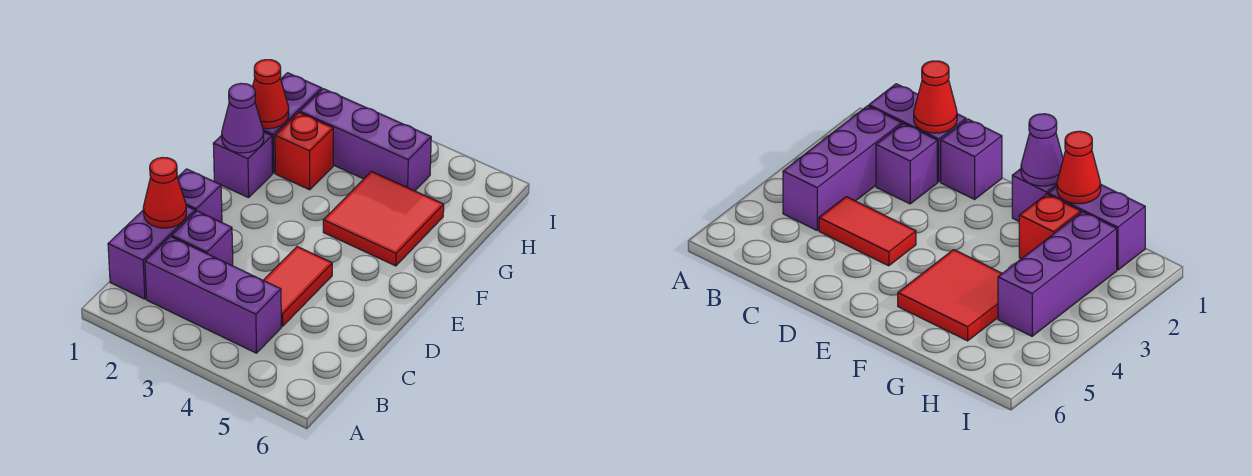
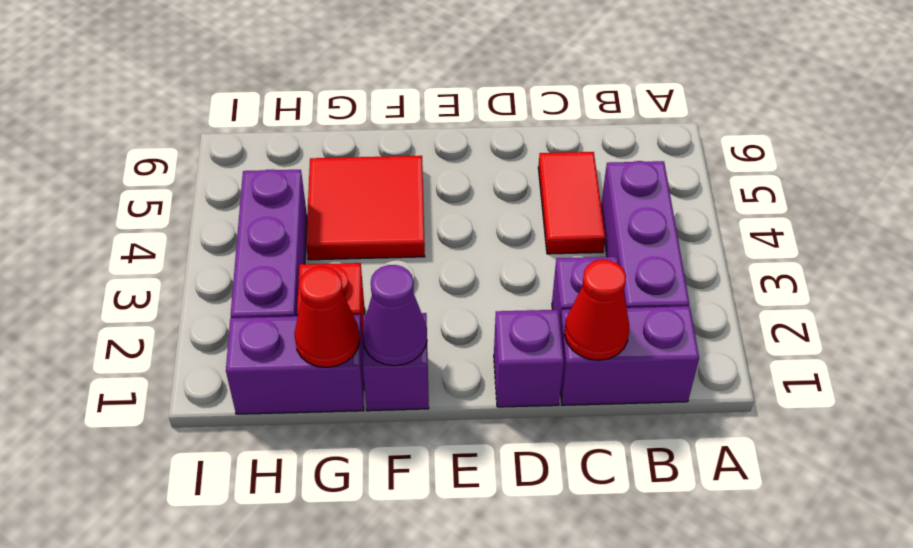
red tile C4:D4 level 1 -> red tile C4:C5 level 1

